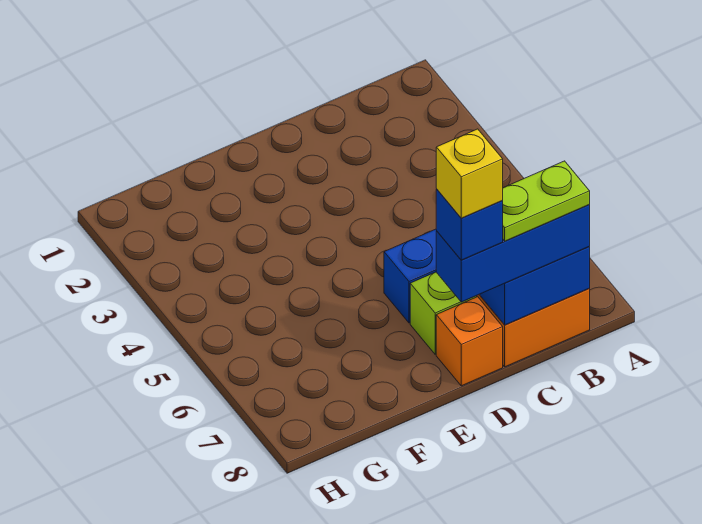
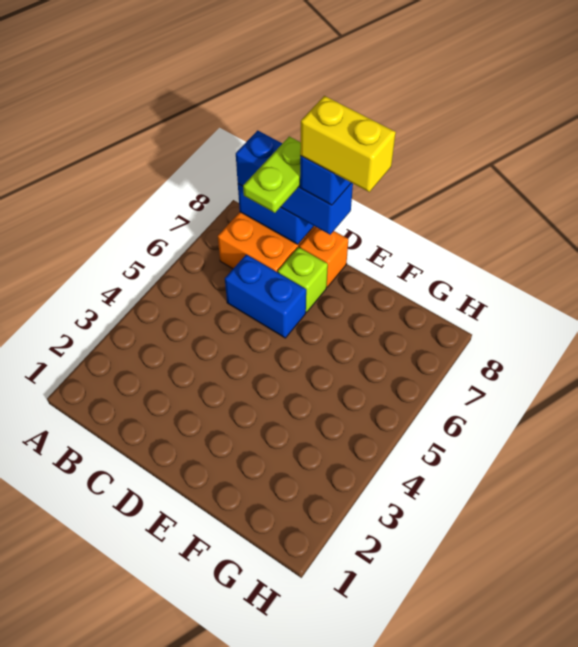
lime plate B8:C8 level 4 -> lime plate C7:C8 level 4
yellow brick D8 level 5 -> yellow brick D8:E8 level 5

